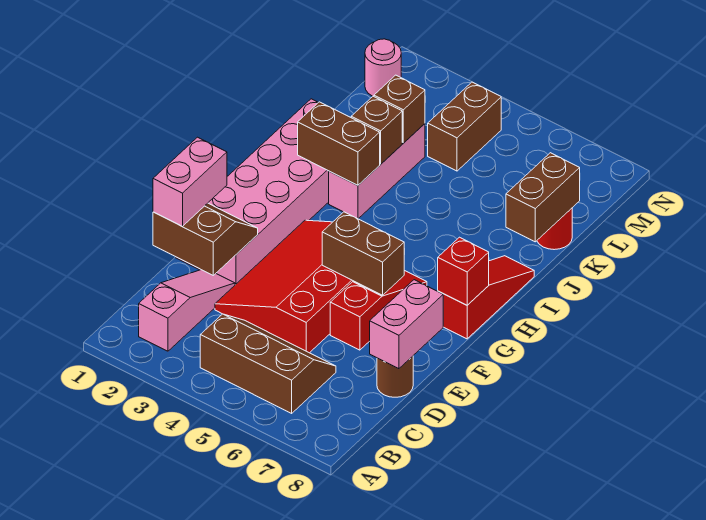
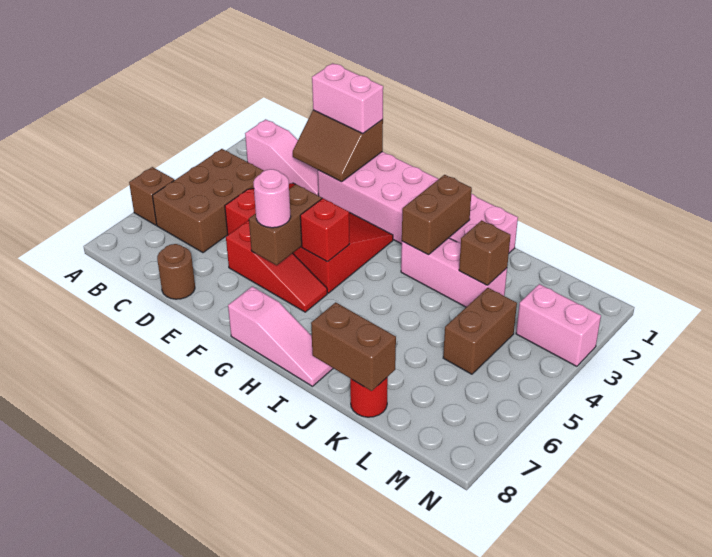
brown slope B4:C6 level 1 top B -> brown brick B4:C6 level 1
brown slope D1:E2 level 2 top D -> brown slope D1:E2 level 2 top 1
pink brick D8:E8 level 2 -> pink brick M3:N3 level 1
red slope G8:I8 level 1 top G -> pink slope G8:I8 level 1 top G
red brick G8 level 2 -> red brick G5 level 2
brown brick J3 level 2 -> brown brick A6 level 1
brown brick L4:M4 level 1 -> brown brick L4:L5 level 1
pink round brick M1 level 1 -> pink round brick F6 level 3

